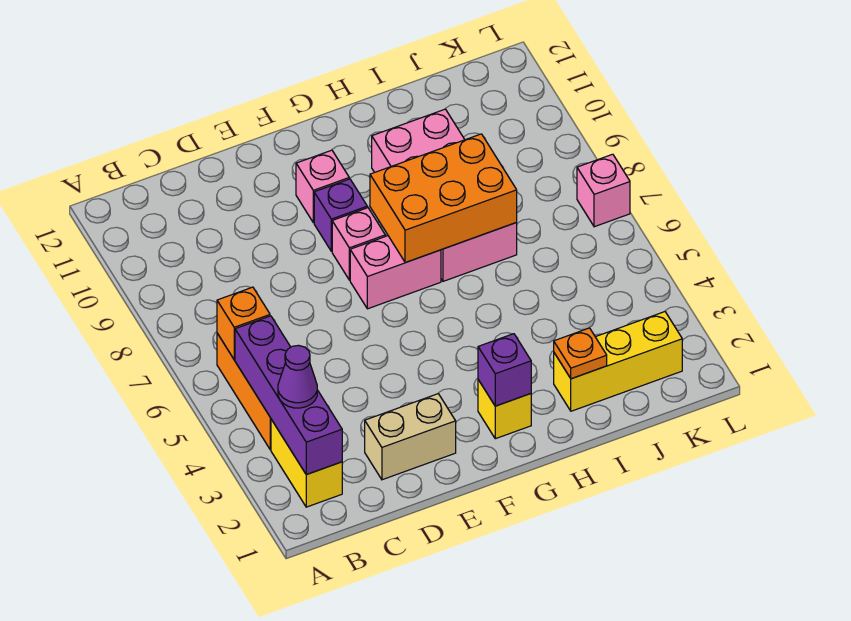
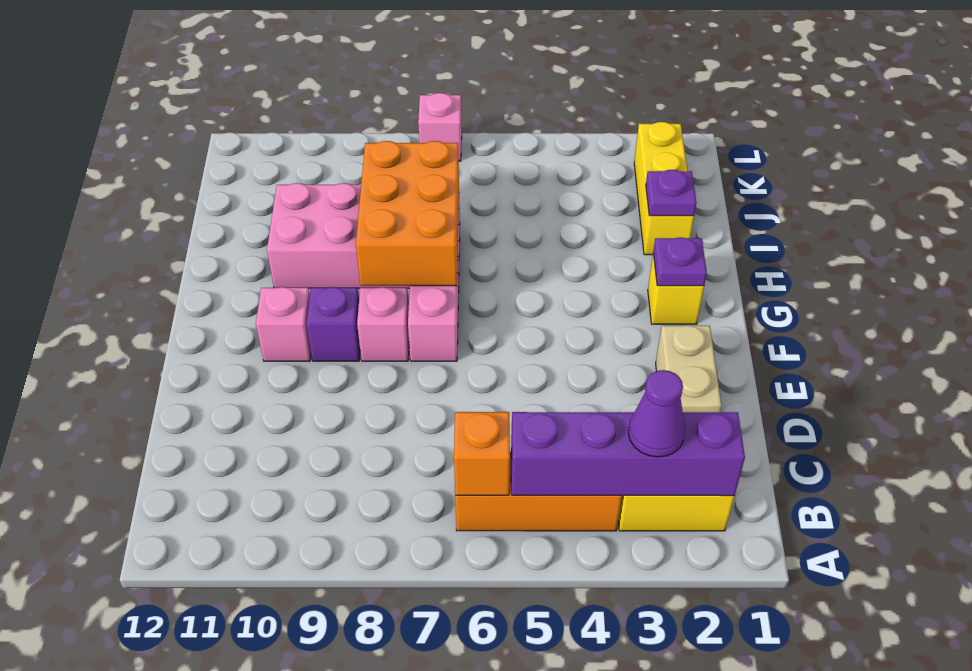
purple brick G2 level 2 -> purple plate G2 level 2
orange plate I2 level 2 -> purple plate I2 level 2

